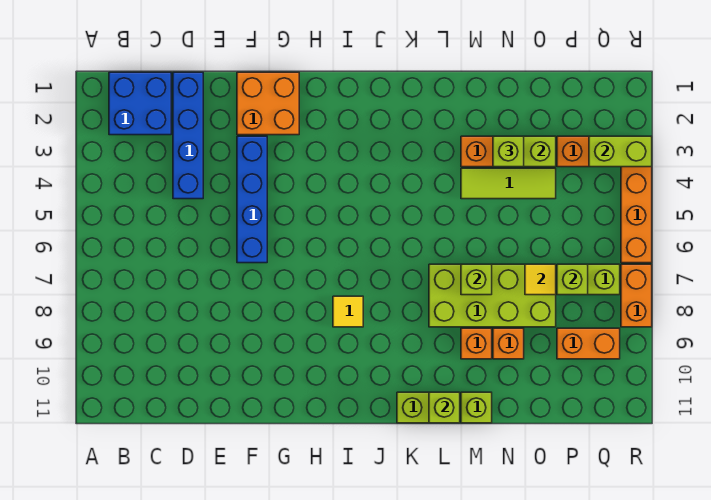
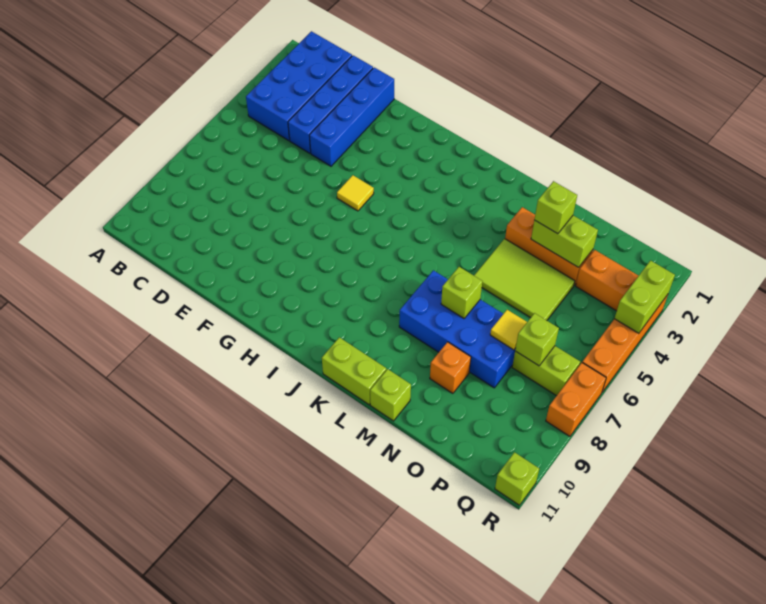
blue brick B1:C2 level 1 -> blue brick B1:C4 level 1
orange brick F1:G2 level 1 -> none
blue brick F3:F6 level 1 -> blue brick E1:E4 level 1
yellow tile I8 level 1 -> yellow tile G5 level 1
lime brick L7:O8 level 1 -> blue brick L7:O8 level 1
lime brick L11 level 2 -> lime brick R11 level 1
lime tile M4:O4 level 1 -> lime tile M4:O5 level 1
orange brick M9 level 1 -> none
orange brick P9:Q9 level 1 -> none
lime brick Q3:R3 level 2 -> lime brick R3:R4 level 2

